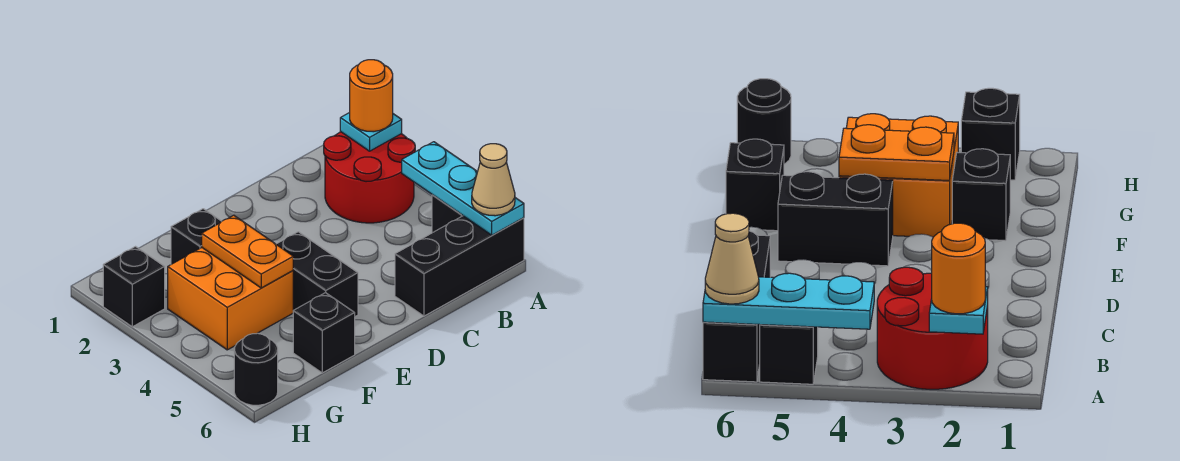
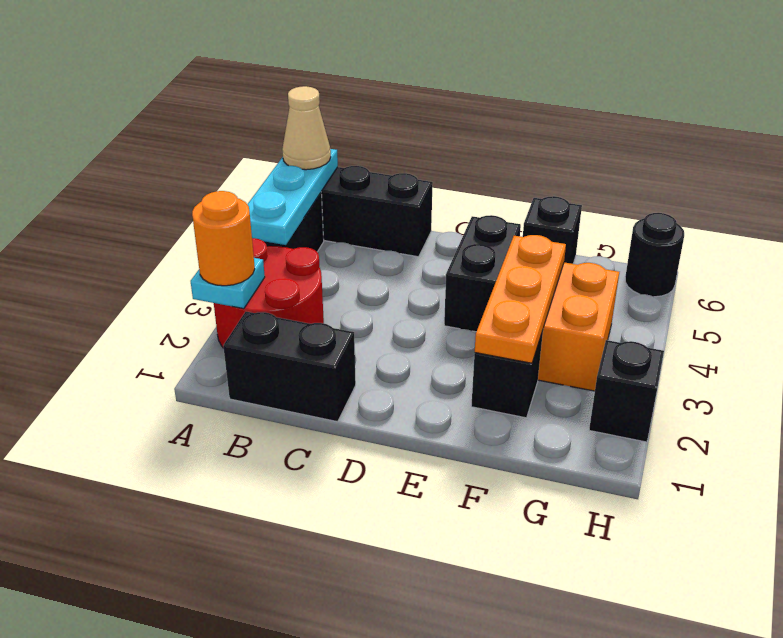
none -> black brick B1:C1 level 1
orange plate F3:F4 level 2 -> orange plate F2:F4 level 2

